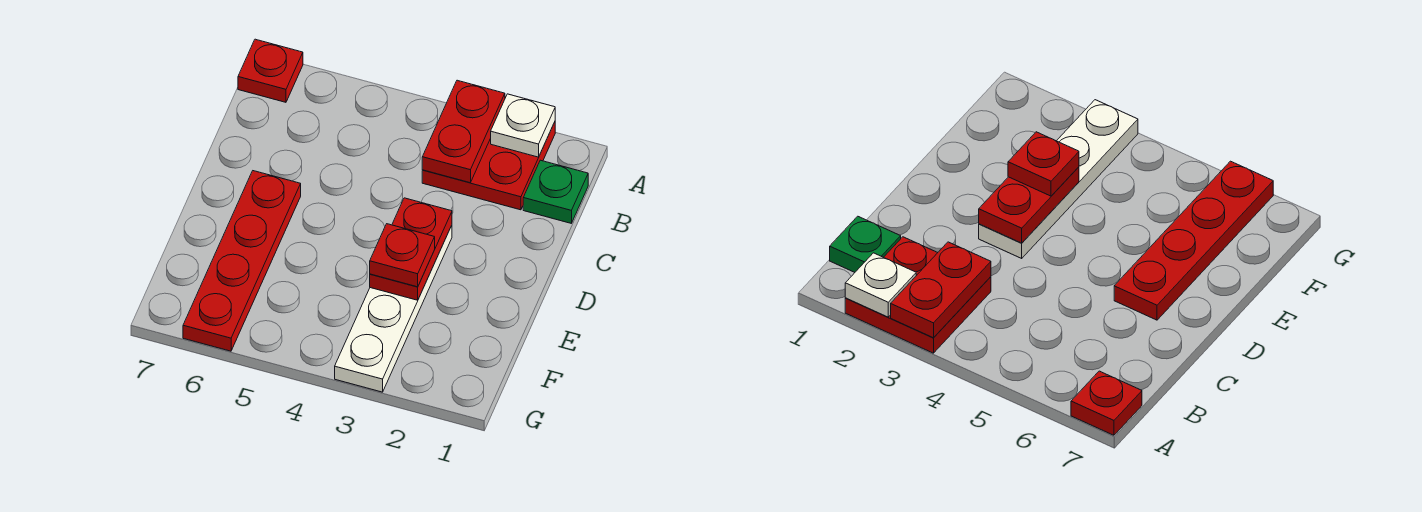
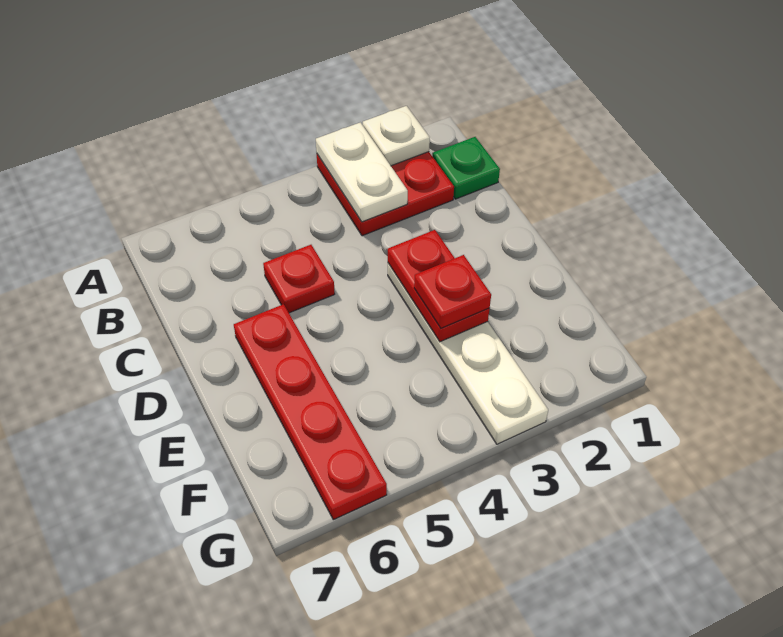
red plate A3:B3 level 2 -> white plate A3:B3 level 2
red plate A7 level 1 -> red plate C5 level 1

